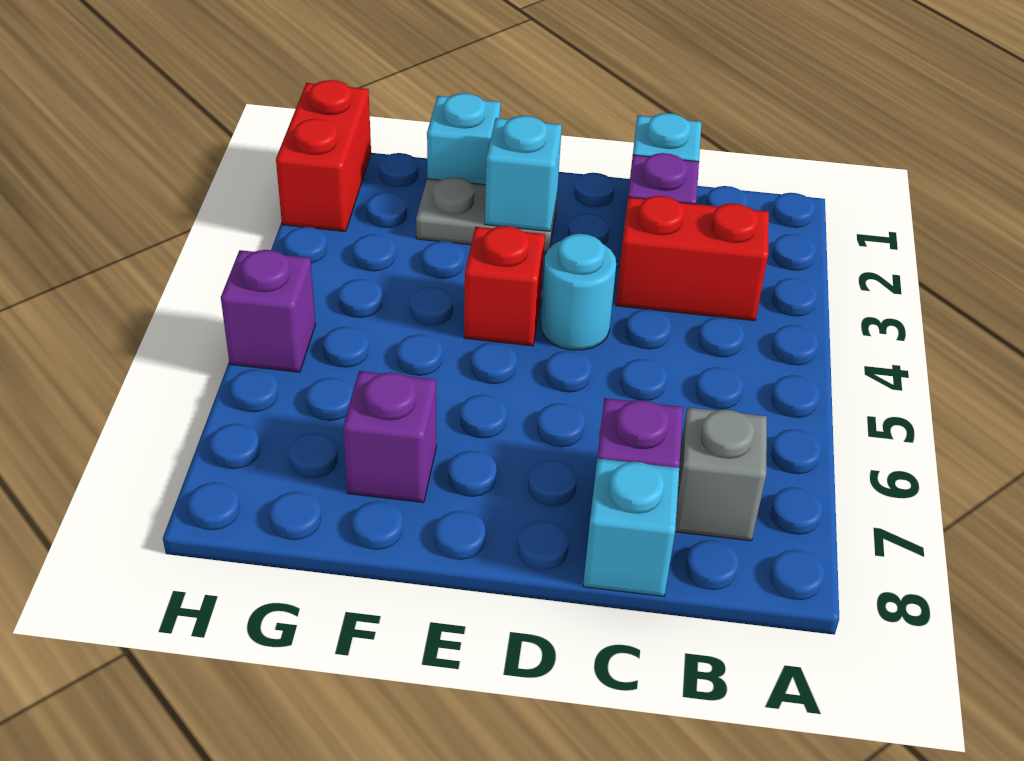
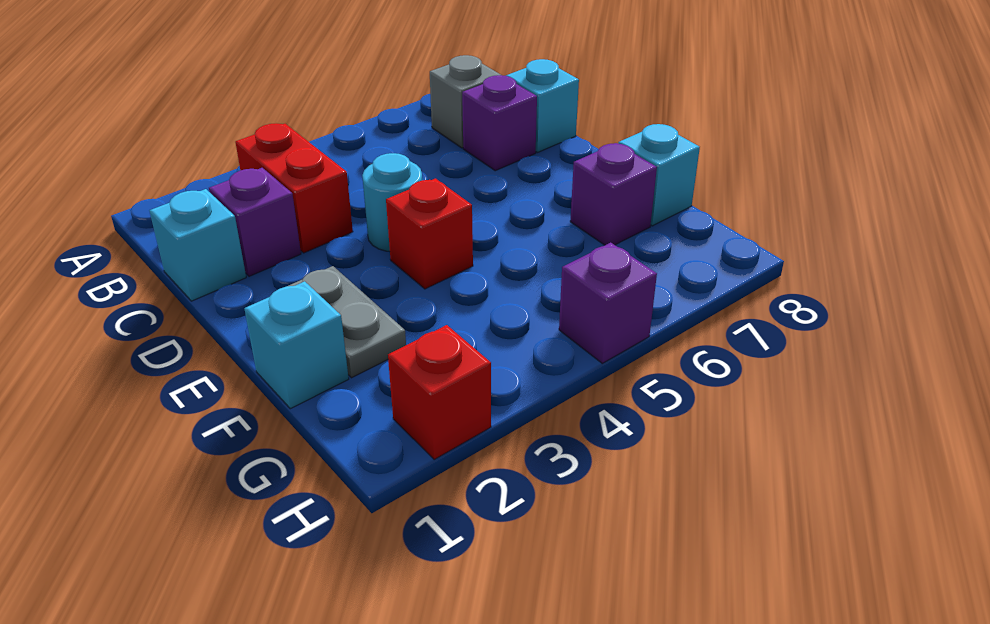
cyan brick E2 level 2 -> cyan brick F8 level 1
red brick H1:H2 level 1 -> red brick H2 level 1

